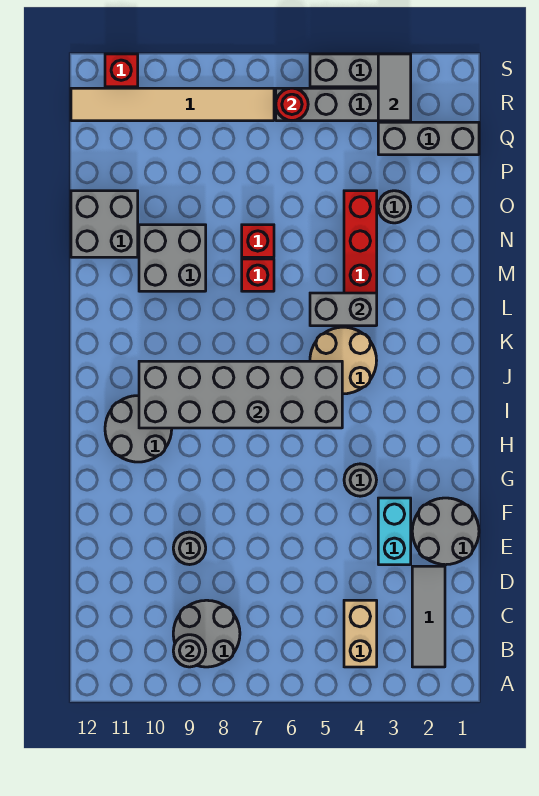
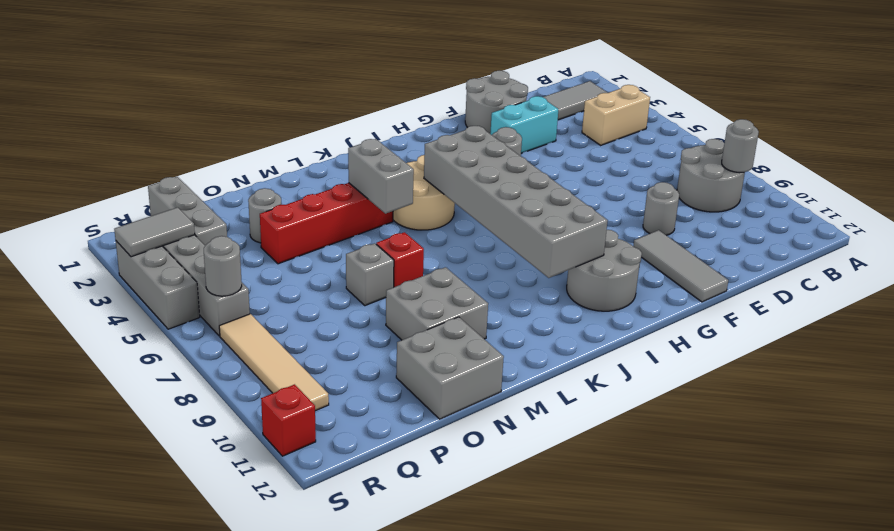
none -> grey tile F10:F12 level 1
red brick N7 level 1 -> grey brick N7 level 1
red round brick R6 level 2 -> grey round brick R6 level 2
tan tile R7:R12 level 1 -> tan tile R7:R10 level 1

